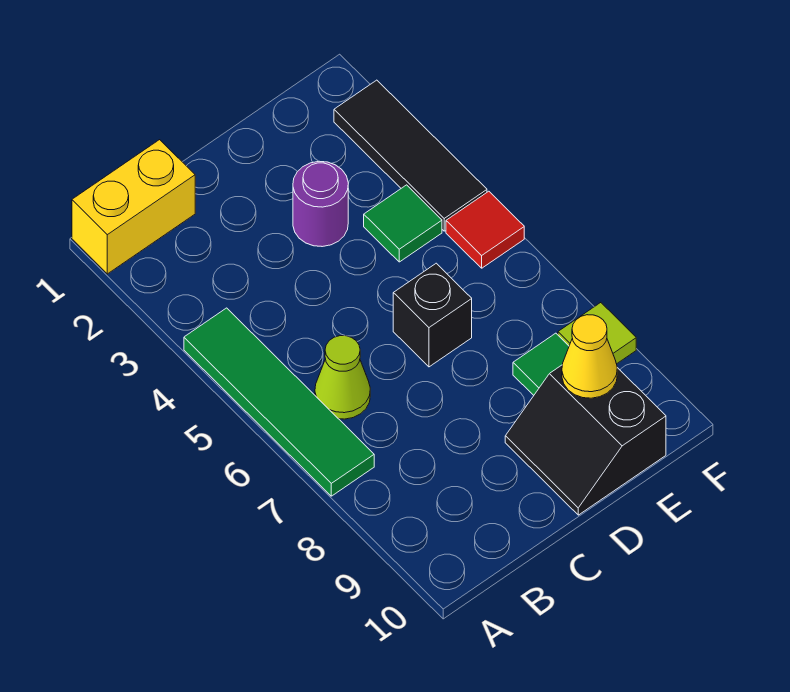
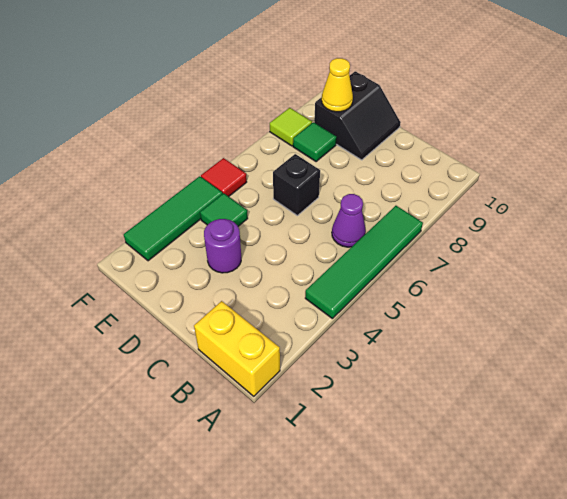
lime cone B6 level 1 -> purple cone B6 level 1
black tile F2:F4 level 1 -> green tile F2:F4 level 1

